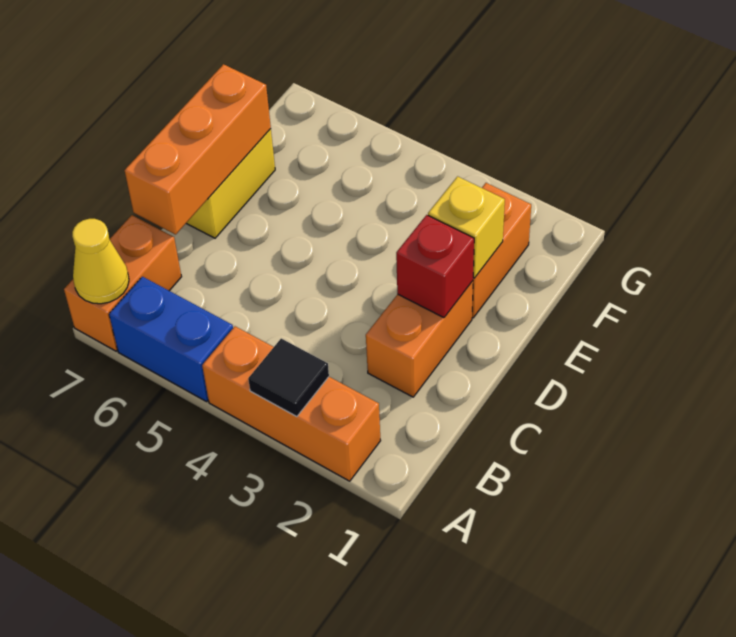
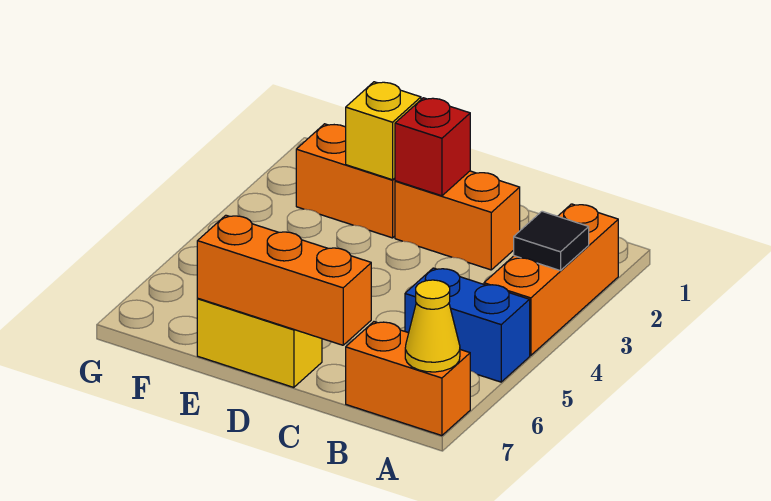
blue brick A5:A6 level 1 -> blue brick A5:B5 level 1

